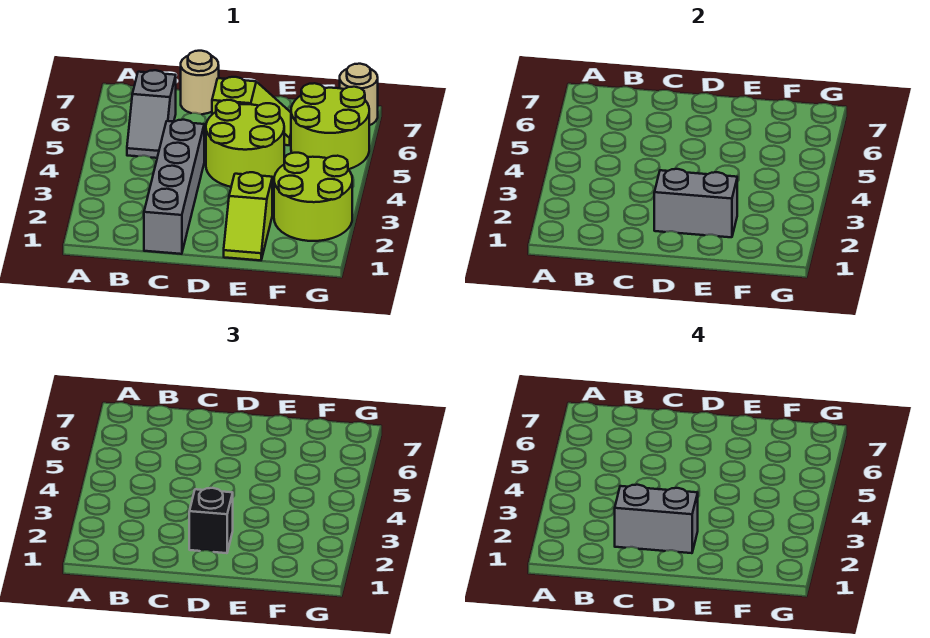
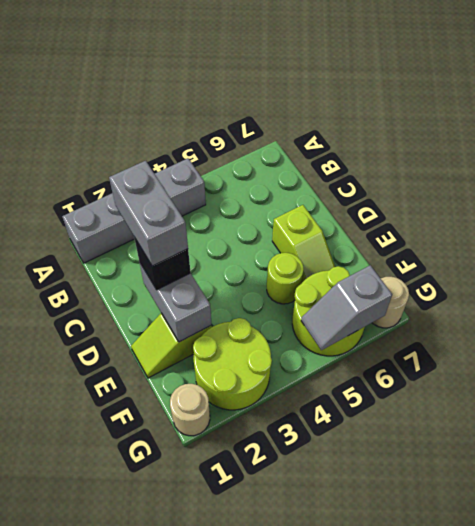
grey slope B5:B6 level 1 top 6 -> grey slope G5:G6 level 2 top 6
grey brick C1:C4 level 1 -> grey brick A1:A4 level 1
tan round brick C7 level 1 -> tan round brick G1 level 1
lime round brick D4:E5 level 1 -> lime round brick E5 level 1

